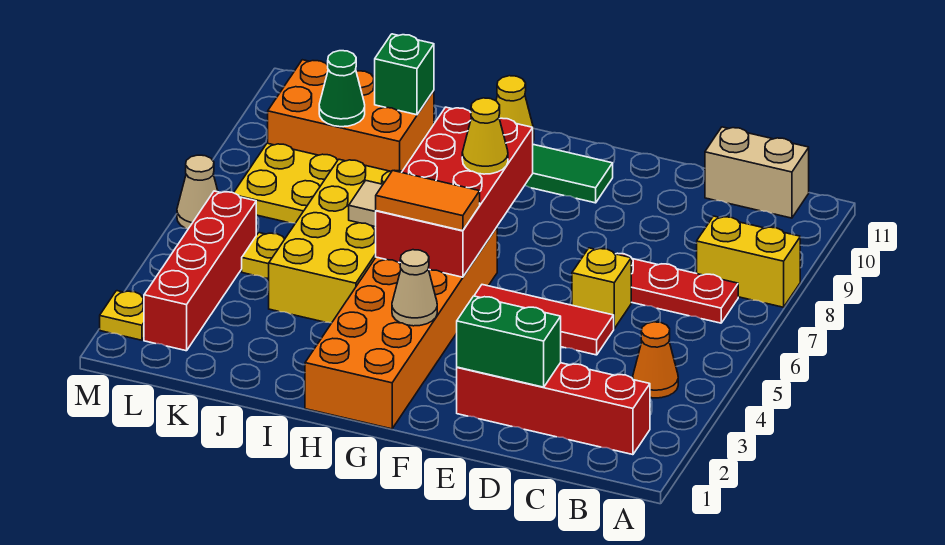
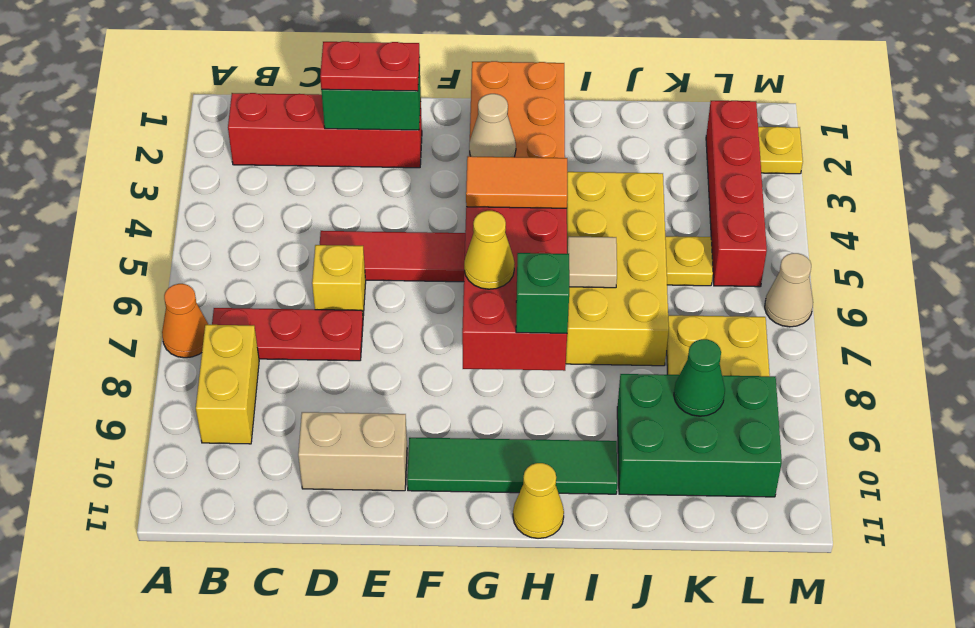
yellow brick A8:B8 level 1 -> yellow brick B8:B9 level 1
orange cone B4 level 1 -> orange cone A7 level 1
tan brick B11:C11 level 1 -> tan brick D10:E10 level 1
none -> red plate D2:E2 level 3
orange brick J9:L10 level 1 -> green brick J9:L10 level 1
green brick J10 level 2 -> green brick H8 level 3

